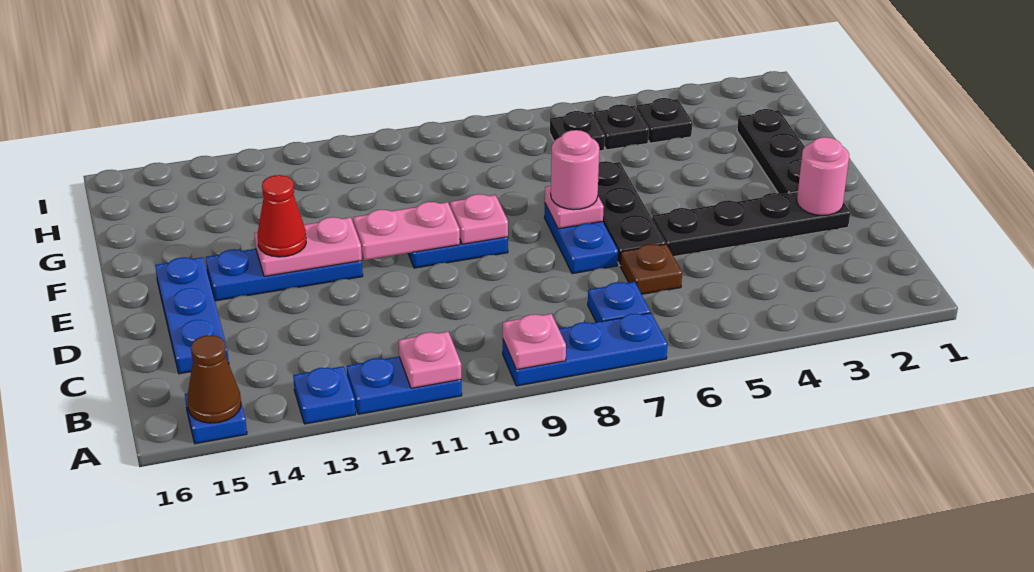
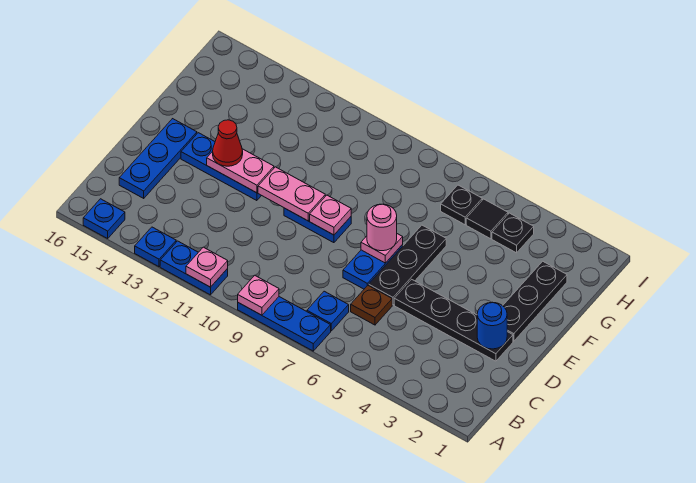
brown cone A15 level 2 -> none
pink round brick D2 level 2 -> blue round brick D2 level 2
black plate H5 level 1 -> black tile H5 level 1

